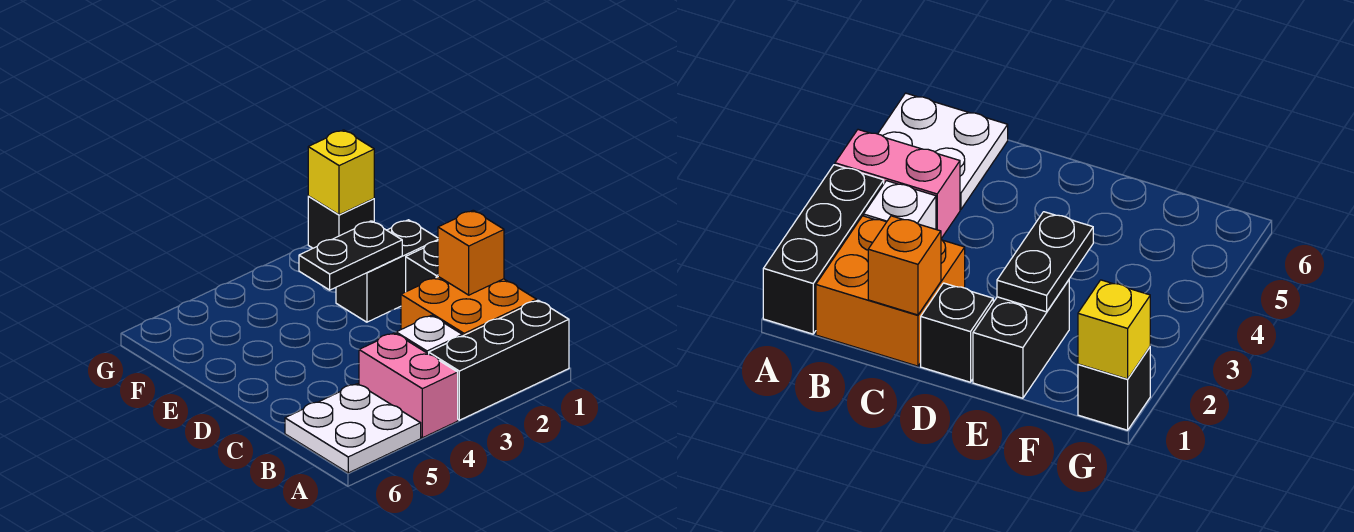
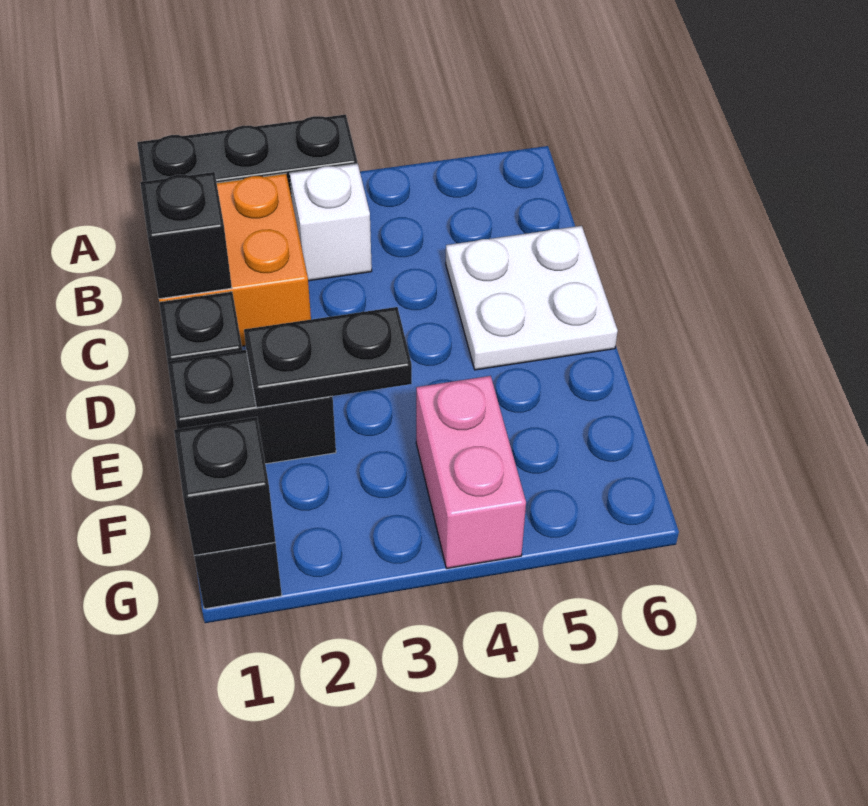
pink brick A4:B4 level 1 -> pink brick F4:G4 level 1
white plate A5:B6 level 1 -> white plate C5:D6 level 1
orange brick C1 level 2 -> black brick C1 level 2
yellow brick G1 level 2 -> black brick G1 level 2

